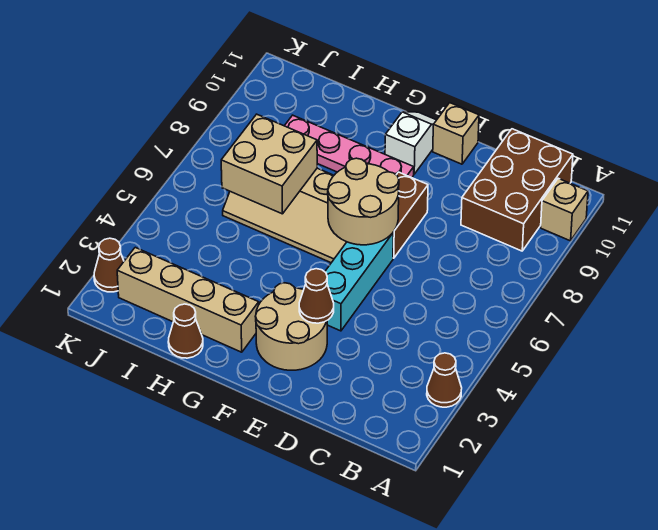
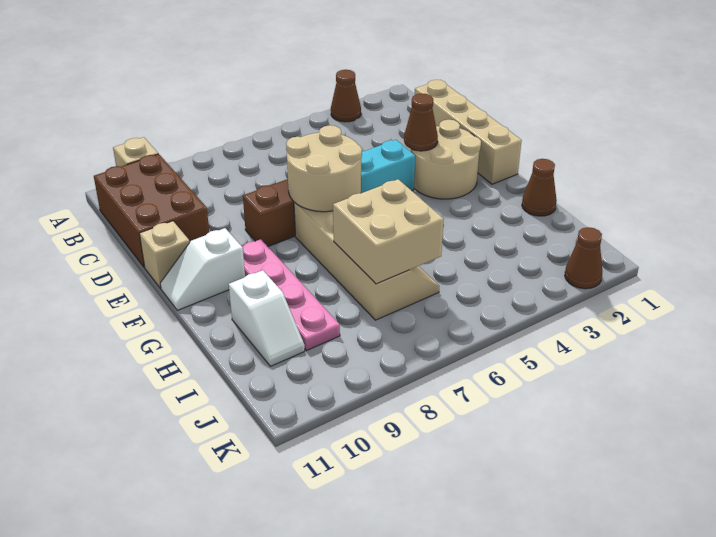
brown brick B9:C11 level 1 -> brown brick B10:D11 level 1
tan brick G2:J2 level 1 -> tan brick C1:F1 level 1
none -> white slope H10:I10 level 1 top H

